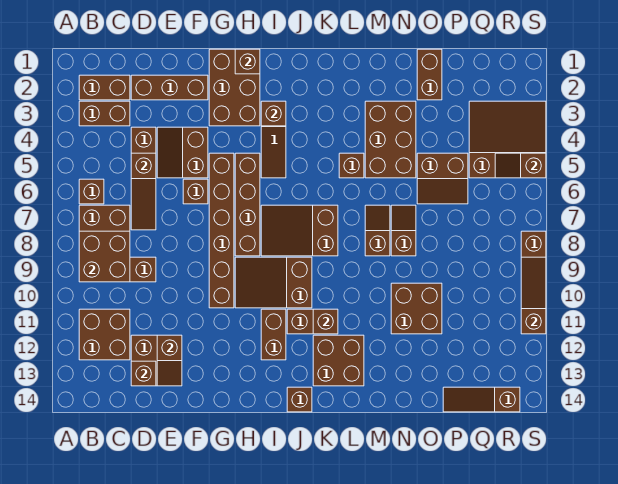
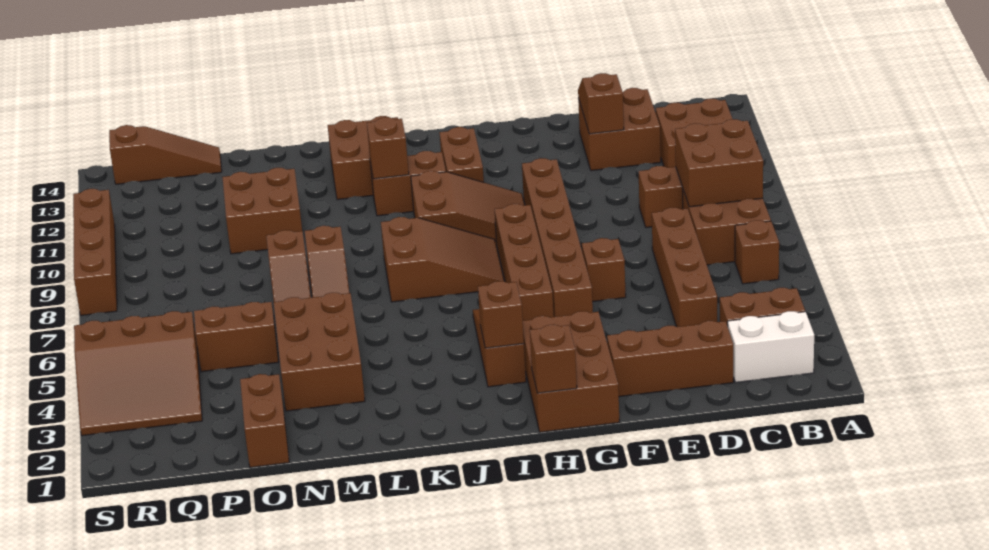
brown brick B2:C2 level 1 -> white brick B2:C2 level 1
brown slope D5:D7 level 2 top 5 -> none
brown brick D13 level 2 -> none
brown slope E4:F5 level 1 top F -> none
brown brick J14 level 1 -> none
brown brick L5 level 1 -> none
brown slope R5:S5 level 2 top S -> none
brown slope S9:S11 level 2 top 11 -> none

